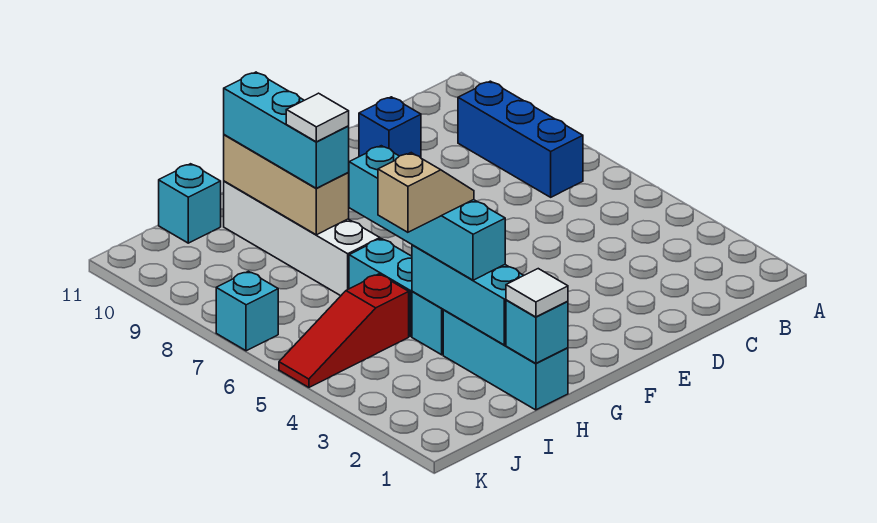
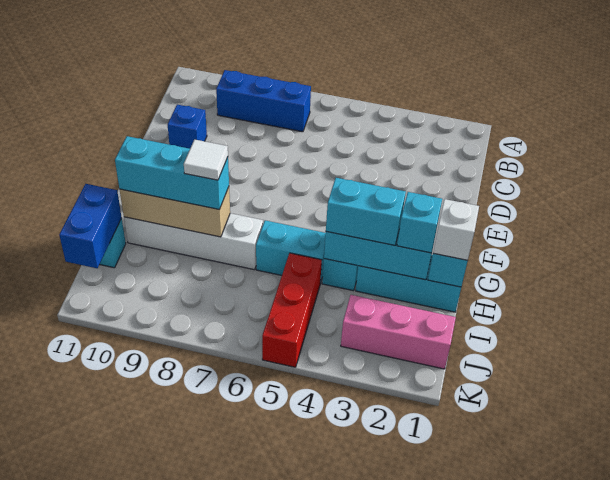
white tile H1 level 3 -> white brick H1 level 3
cyan brick H3:H6 level 3 -> cyan brick H3:H4 level 3
tan slope H4:I4 level 4 top I -> none
red slope I5:K5 level 1 top I -> red brick I5:K5 level 1
none -> blue brick I11:J11 level 2
none -> pink brick J1:J3 level 1
cyan brick K7 level 1 -> cyan brick H2 level 3

